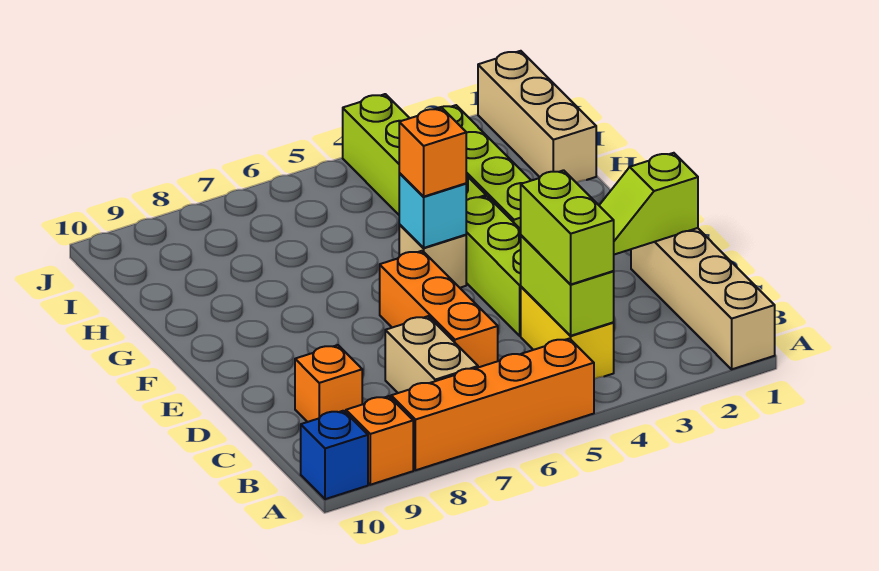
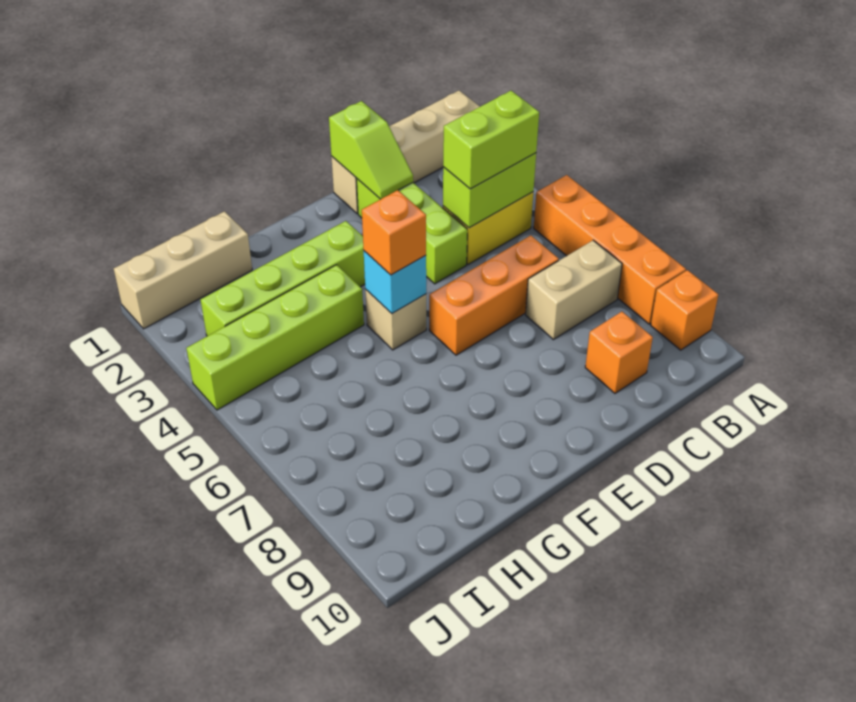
blue brick A10 level 1 -> none
lime brick D4:F4 level 1 -> lime brick D2:D4 level 1

